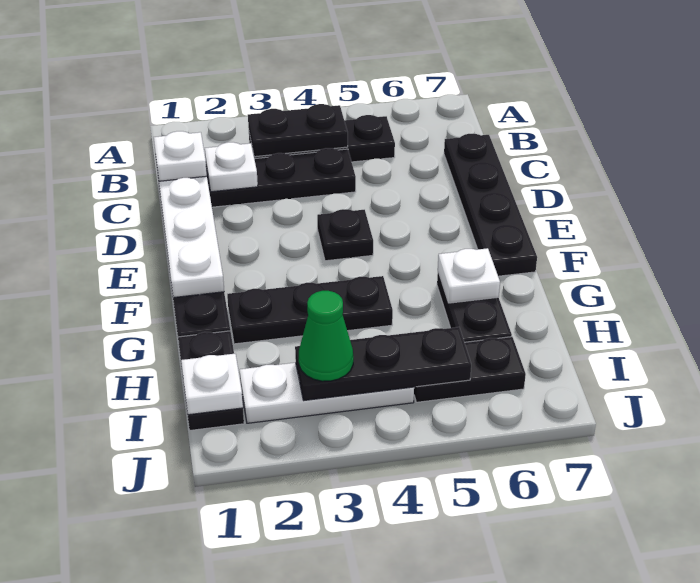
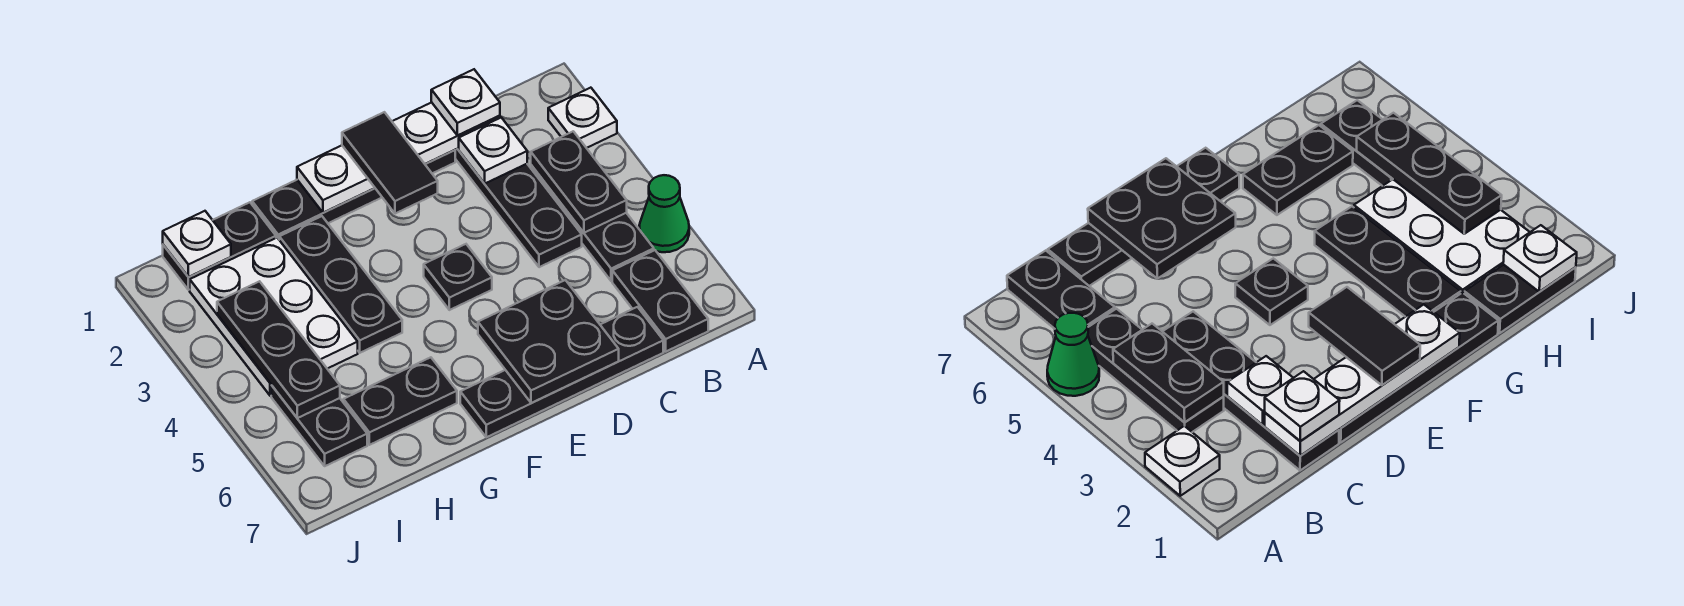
none -> black plate B6:B7 level 1
none -> black plate D6:E7 level 2
none -> black tile E1:E2 level 3
white plate G6 level 2 -> white plate A2 level 1
white plate I2:I4 level 1 -> white plate H2:I4 level 1
green cone I3 level 3 -> green cone A5 level 1

